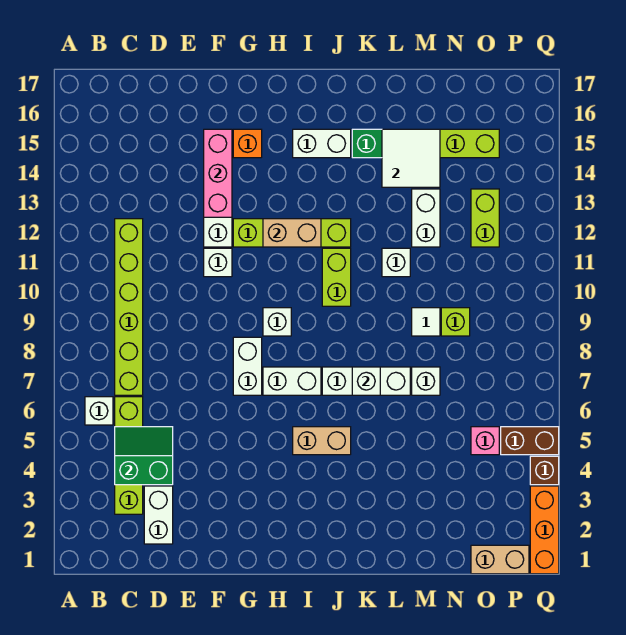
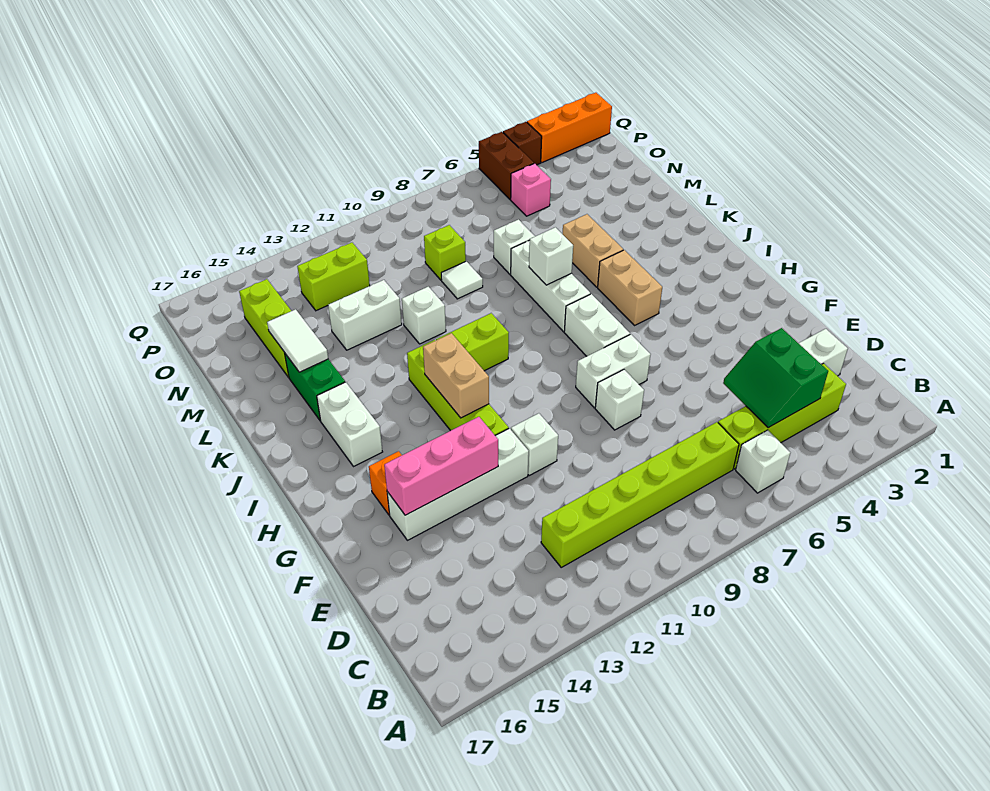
white brick H9 level 1 -> white brick F8 level 1
white tile L14:M15 level 2 -> white tile L15:M15 level 2
tan brick O1:P1 level 1 -> tan brick K5:L5 level 1

